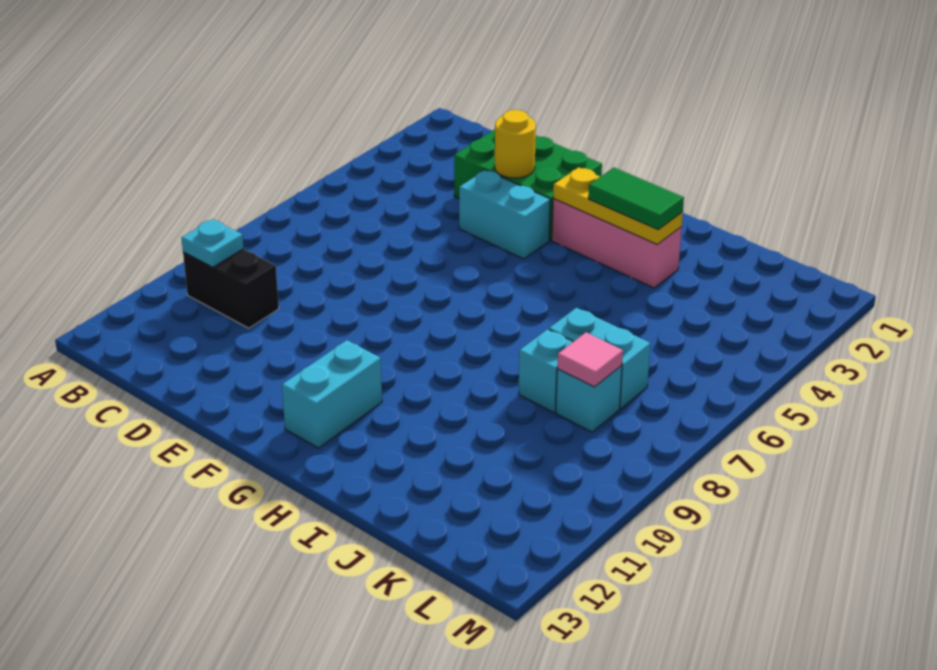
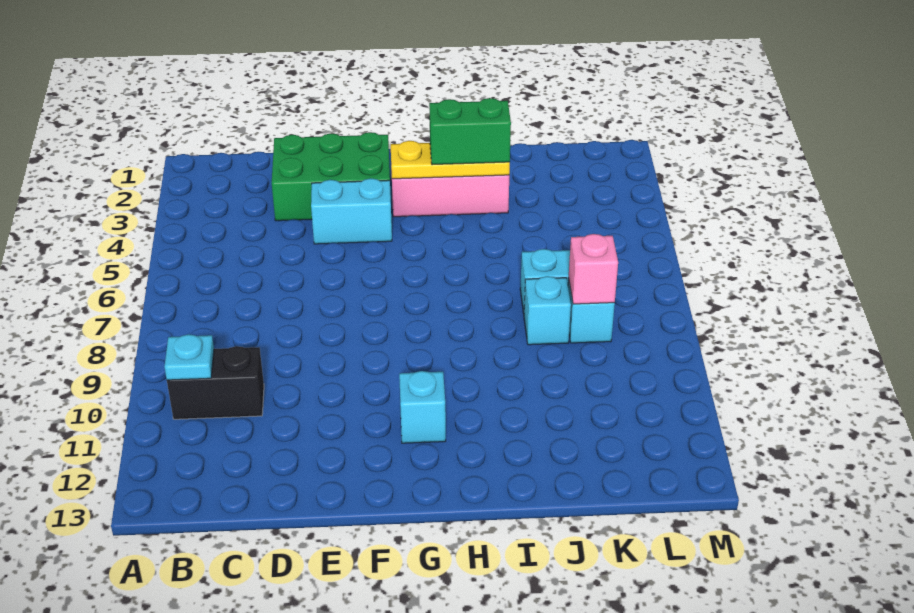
yellow round brick E3 level 2 -> none
cyan brick G11:G12 level 1 -> cyan brick G11 level 1
green tile H3:I3 level 3 -> green brick H3:I3 level 3
pink tile K8 level 2 -> pink brick K8 level 2

